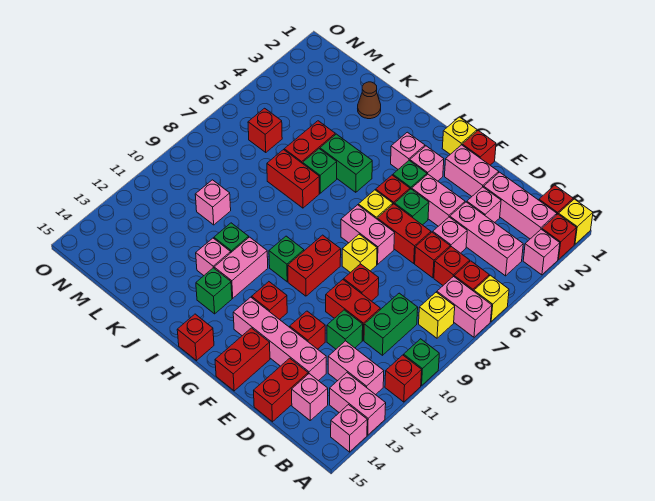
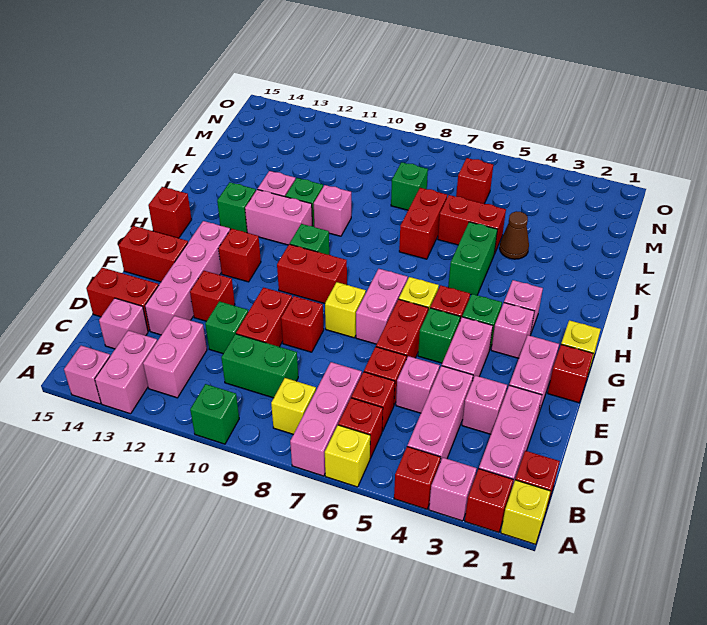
pink brick A7:B7 level 1 -> pink brick A7:C7 level 1
red brick A11 level 1 -> red brick A4 level 1
green brick J6 level 1 -> green brick L8 level 1
brown cone K2 level 1 -> brown cone K4 level 1
pink brick L10 level 1 -> pink brick J10 level 1

